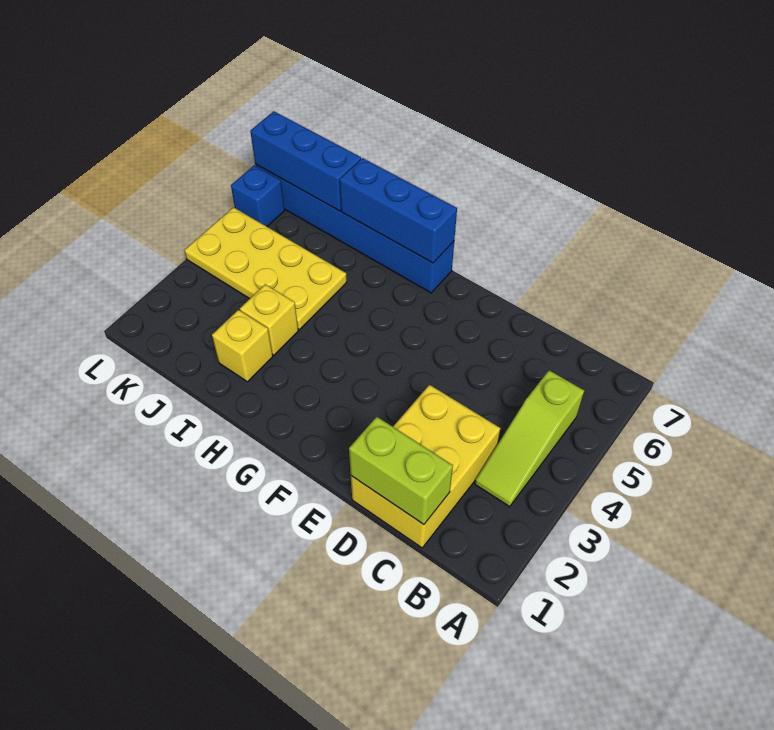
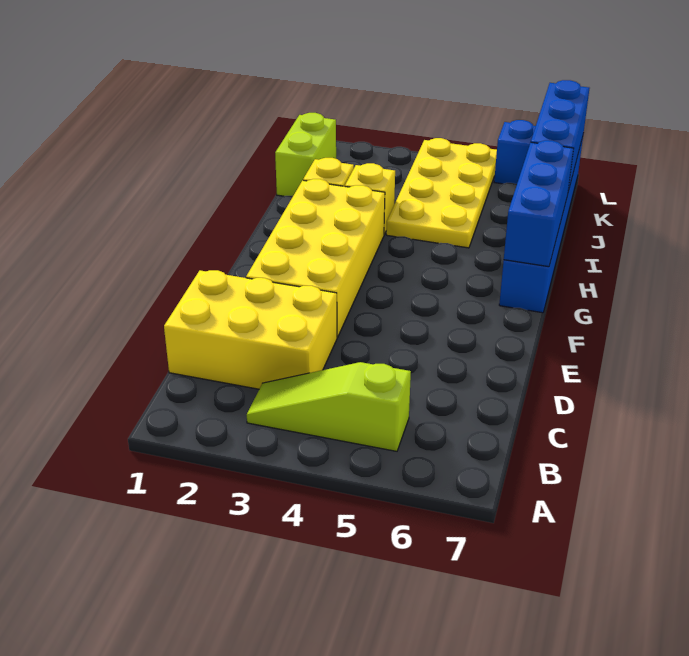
lime brick C1:D1 level 2 -> lime brick J1:K1 level 1
none -> yellow brick E2:H3 level 1

